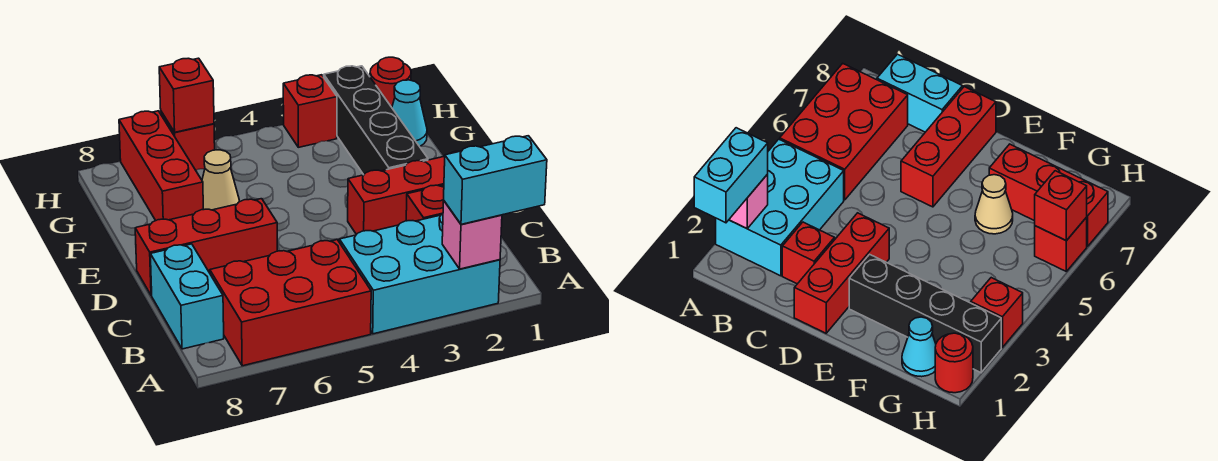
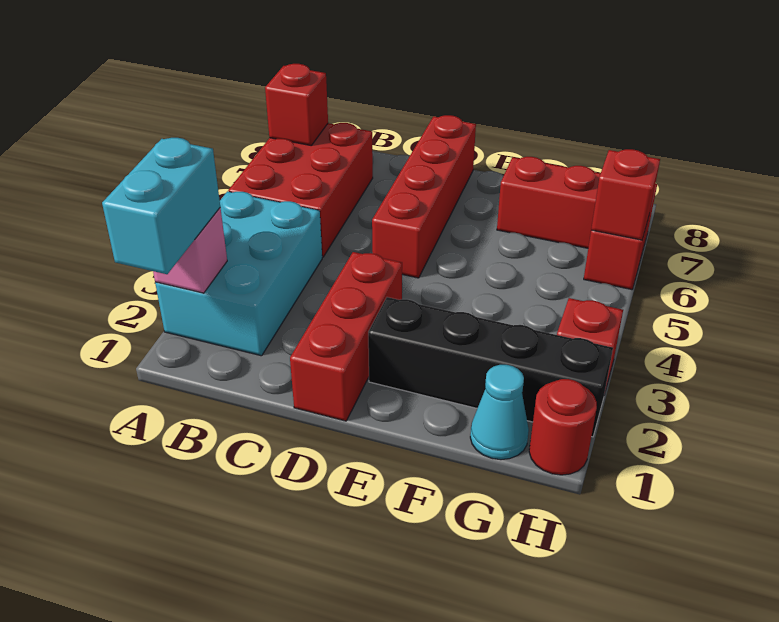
cyan brick B8:C8 level 1 -> none
red brick C2 level 1 -> red brick A7 level 2
red brick D6:D8 level 1 -> red brick D5:D8 level 1
tan cone F6 level 1 -> none

